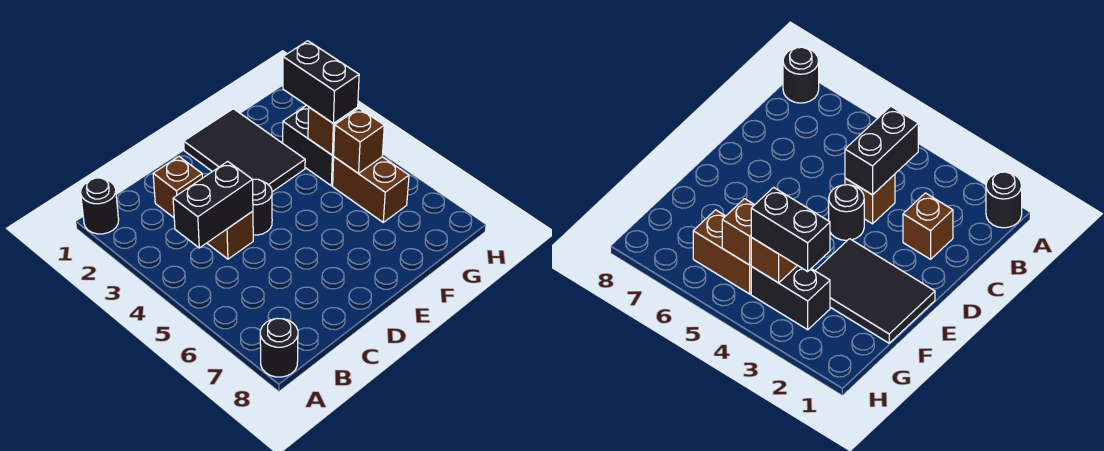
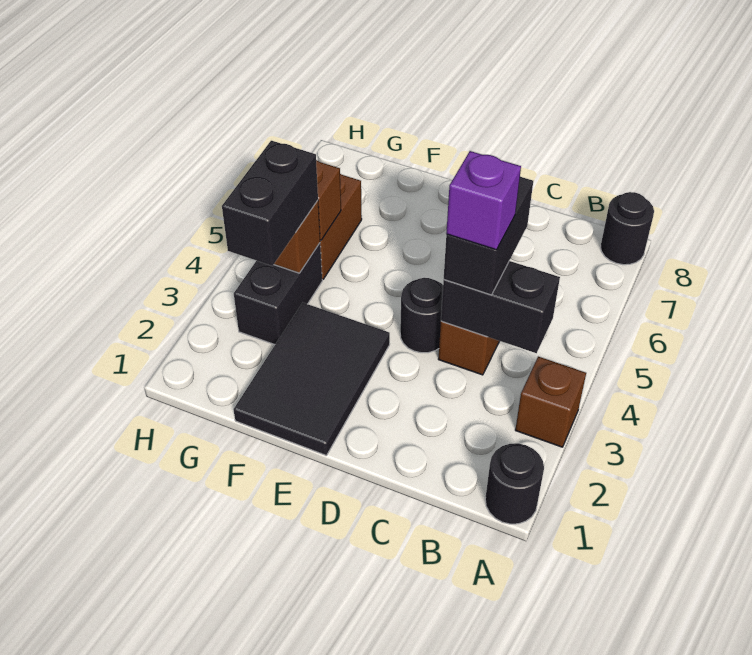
brown brick C2 level 1 -> brown brick A3 level 1
none -> black brick C4:C5 level 3
none -> purple brick C4 level 4

